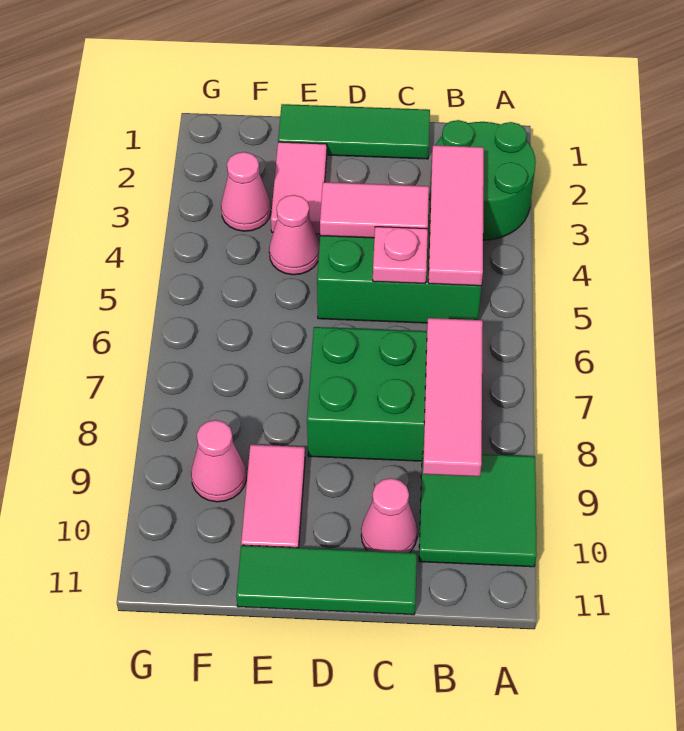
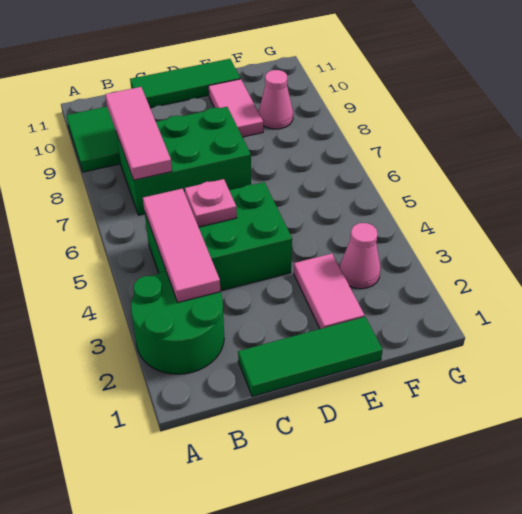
pink tile C4:D4 level 2 -> none
pink cone C10 level 1 -> none
pink cone E4 level 1 -> none

